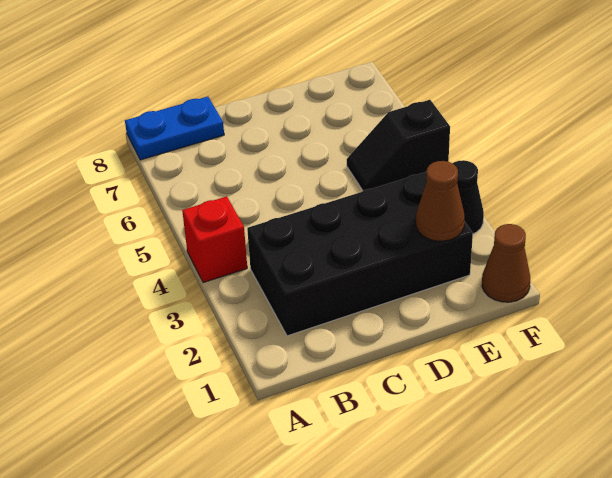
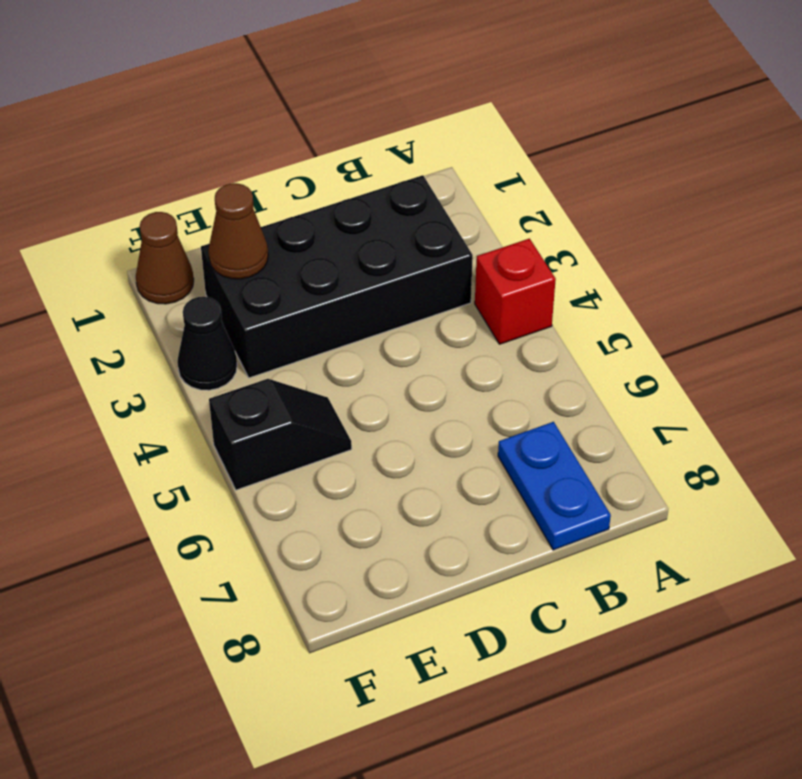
blue plate A8:B8 level 1 -> blue plate B7:B8 level 1

